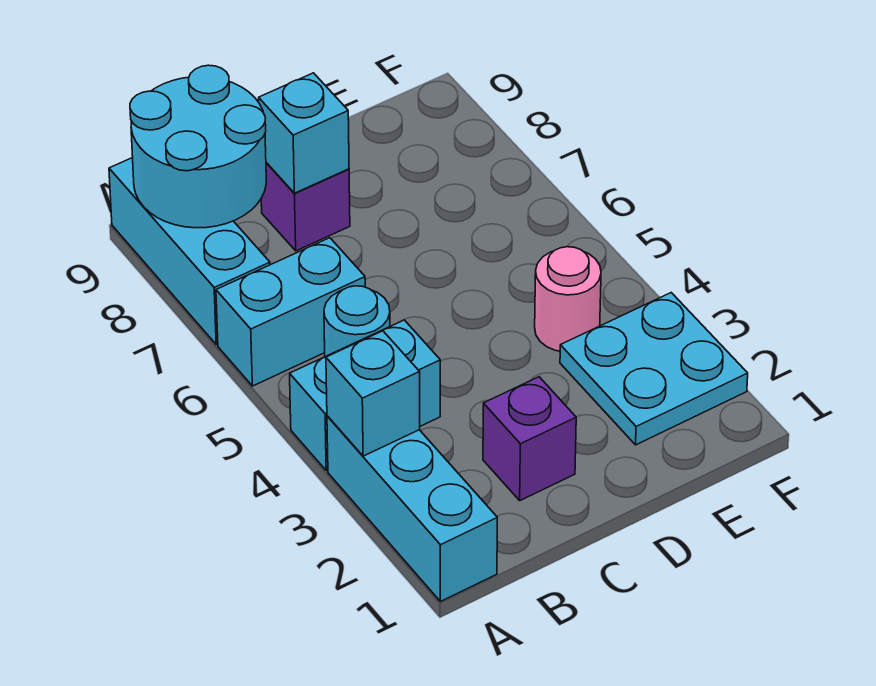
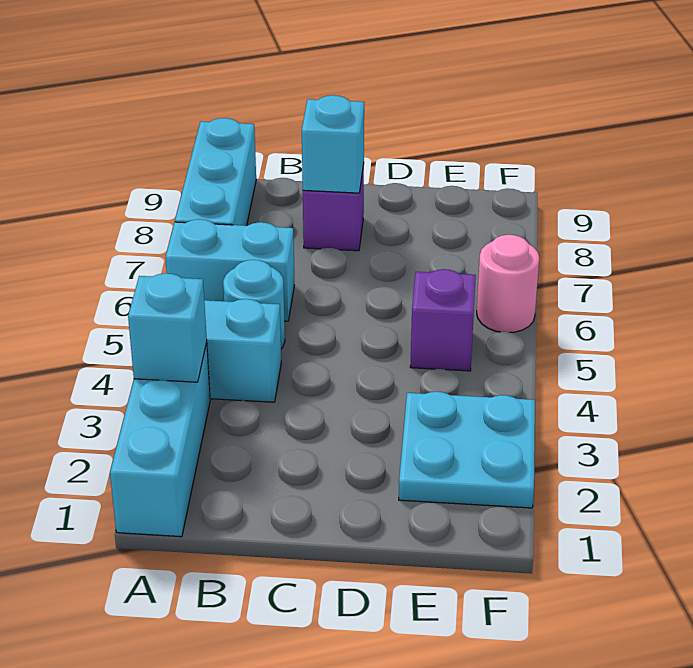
cyan round brick A8:B9 level 2 -> none
purple brick C2 level 1 -> purple brick E5 level 1
pink round brick E4 level 1 -> pink round brick F6 level 1

